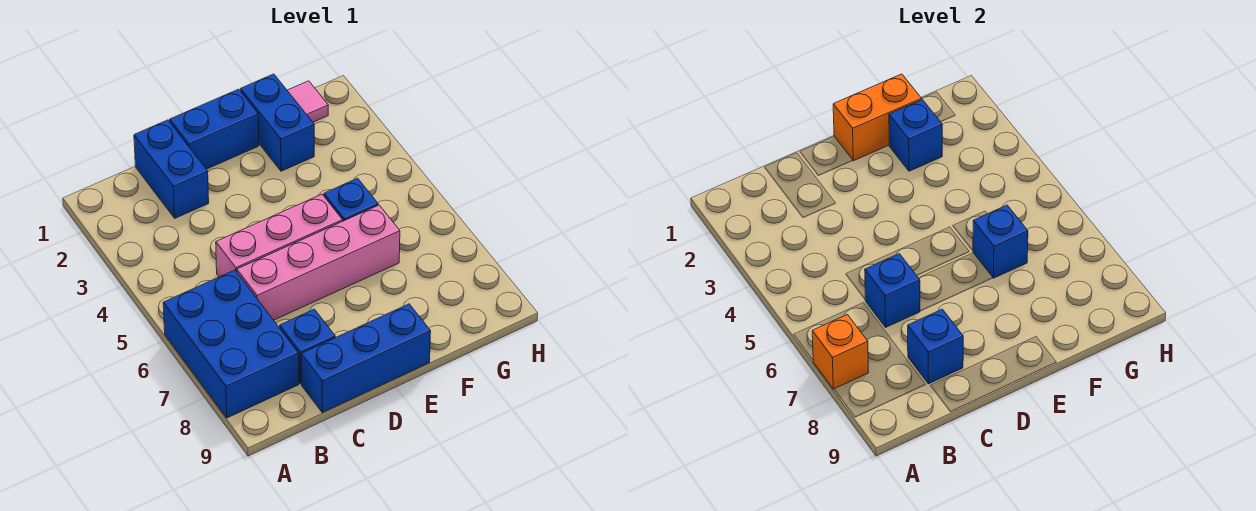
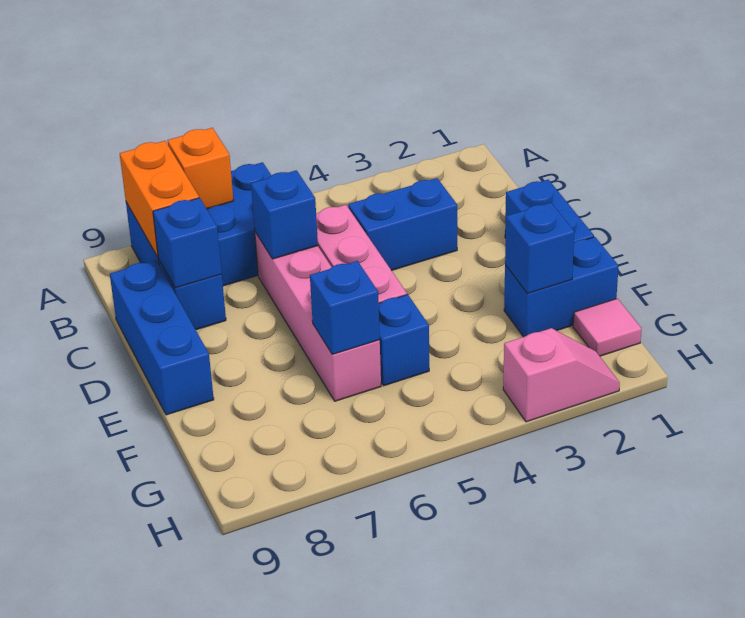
blue brick C1:C2 level 1 -> blue brick C3:C4 level 1
orange brick E1:F1 level 2 -> orange brick A8:B8 level 2
none -> pink slope H2:H3 level 1 top 3

